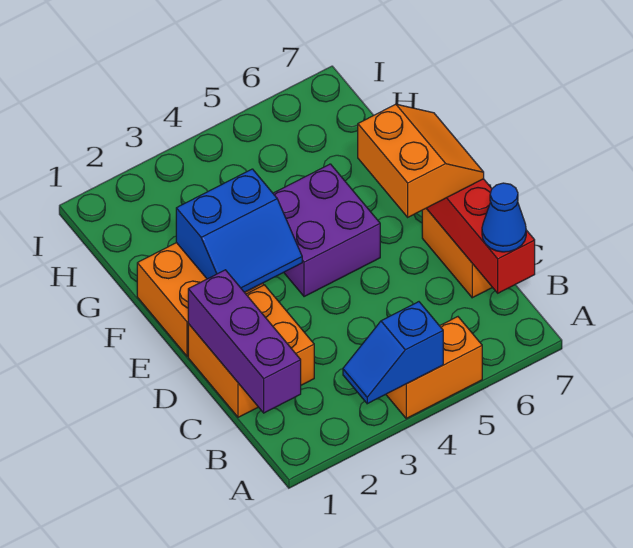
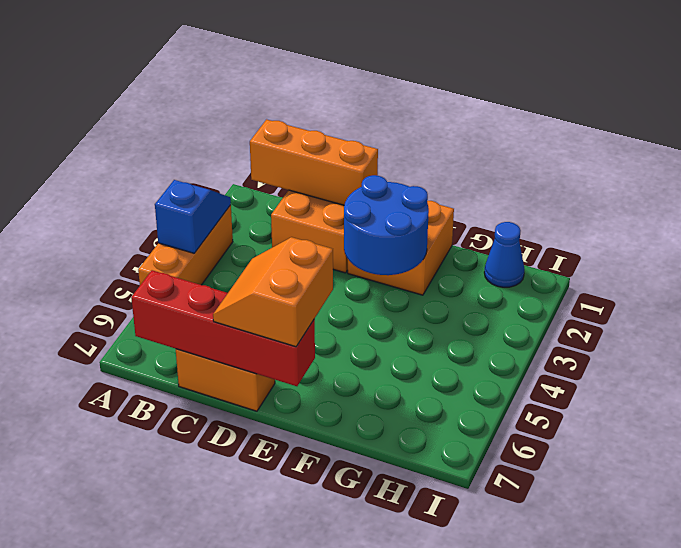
orange brick A4:A5 level 1 -> orange brick A3:A5 level 1
purple brick B1:D1 level 2 -> orange brick B1:D1 level 2
blue cone B7 level 3 -> blue cone H1 level 1
orange slope D6:E7 level 3 top 6 -> orange slope D6:E7 level 3 top E
blue slope E2:F3 level 2 top F -> blue round brick E2:F3 level 2
purple brick E4:F5 level 1 -> none

